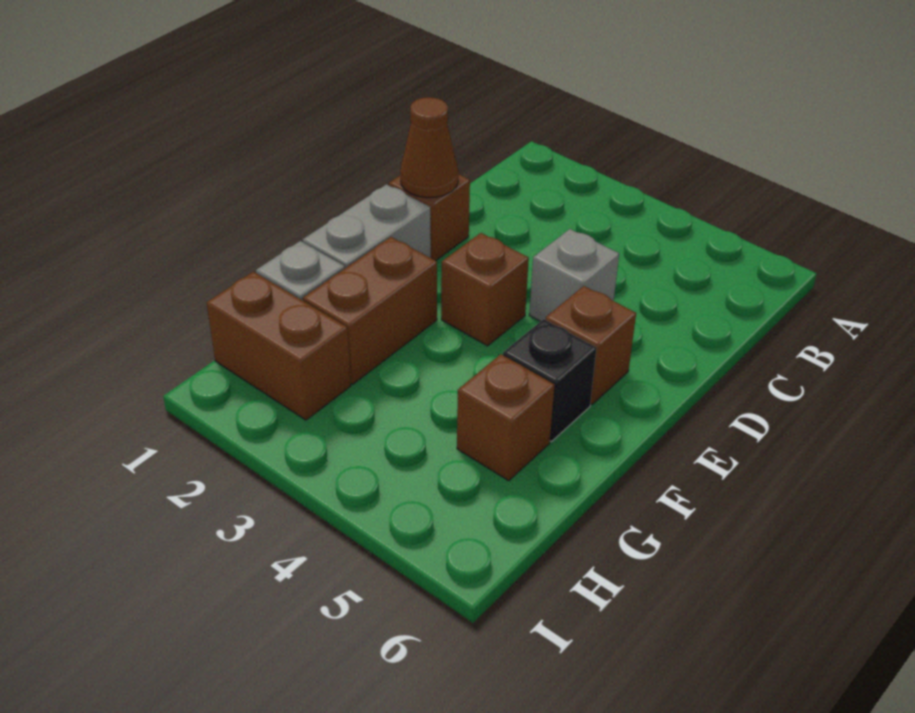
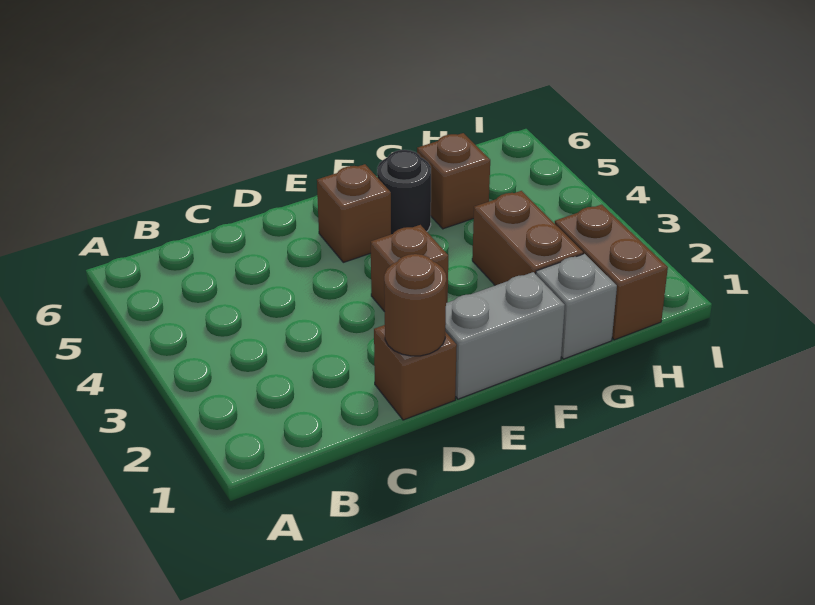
brown cone D1 level 2 -> brown round brick D1 level 2
grey brick D4 level 1 -> none
brown brick F2:G2 level 1 -> brown brick G2:G3 level 1
black brick F5 level 1 -> black round brick F5 level 1

